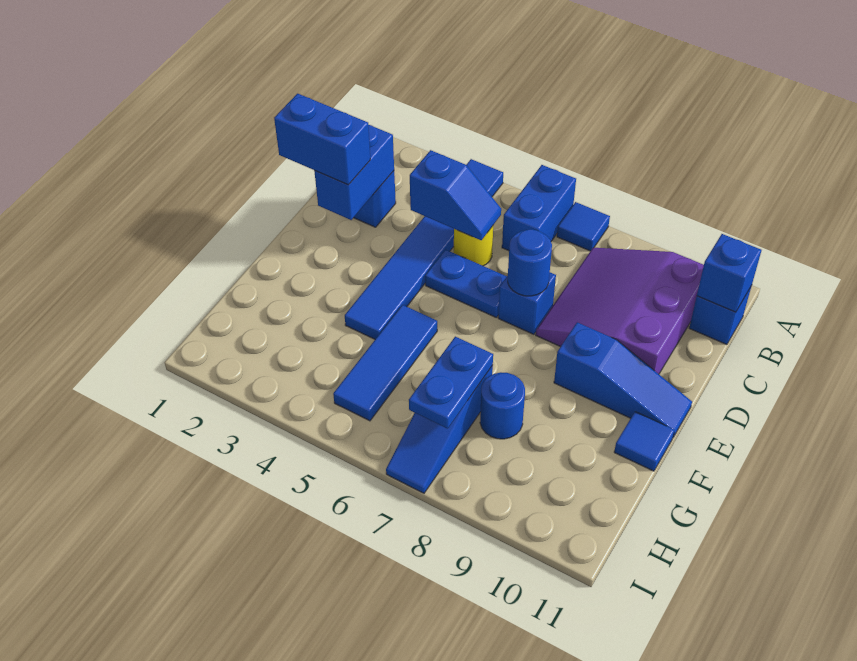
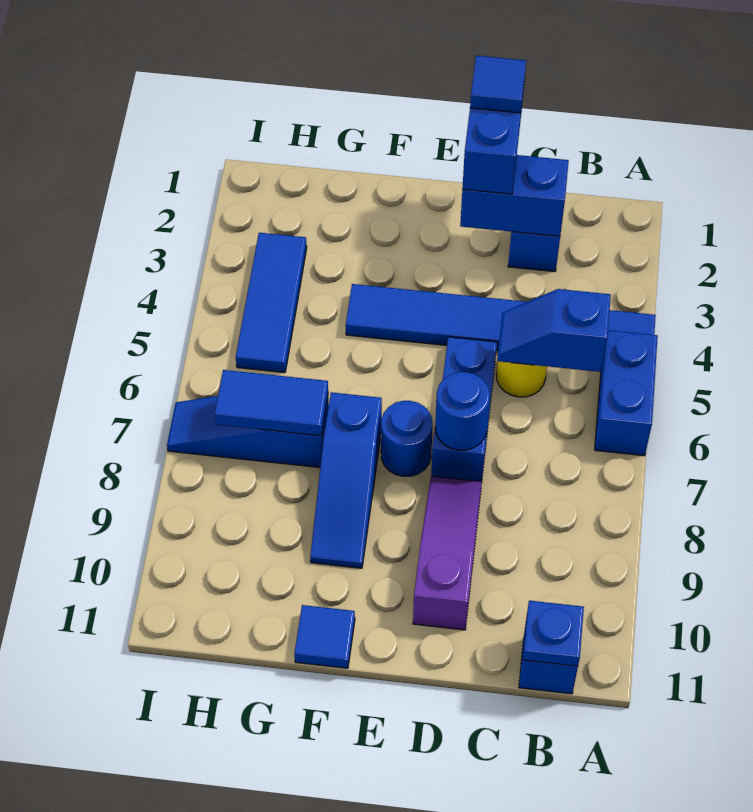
blue brick A6:B6 level 1 -> blue brick A5:A6 level 1
blue tile A7 level 1 -> blue tile D1 level 4
purple slope B8:D10 level 1 top 10 -> purple slope D8:D10 level 1 top 10
blue brick B11 level 2 -> blue plate B11 level 2
blue slope C4:C5 level 2 top 4 -> blue slope B5:C5 level 2 top B
blue slope E9:E11 level 1 top 9 -> blue slope F7:F9 level 1 top 7
blue tile F5:H5 level 1 -> blue tile H3:H5 level 1
blue plate G7:H7 level 2 -> blue tile G7:H7 level 2
blue round brick G8 level 1 -> blue round brick E7 level 1

